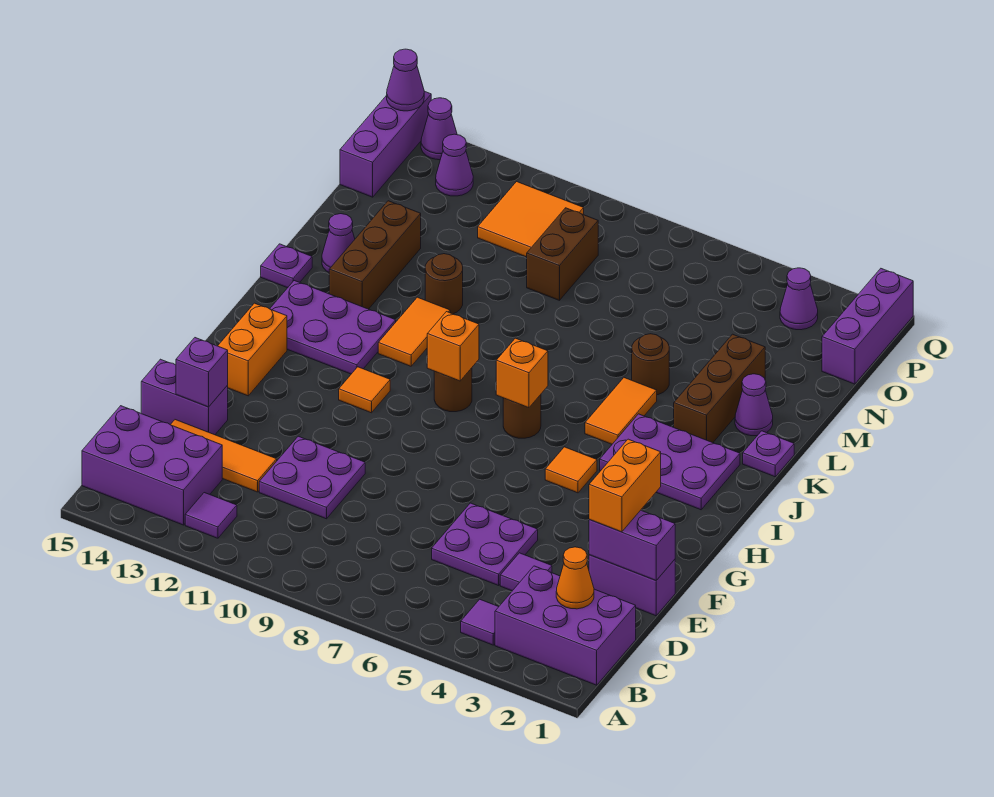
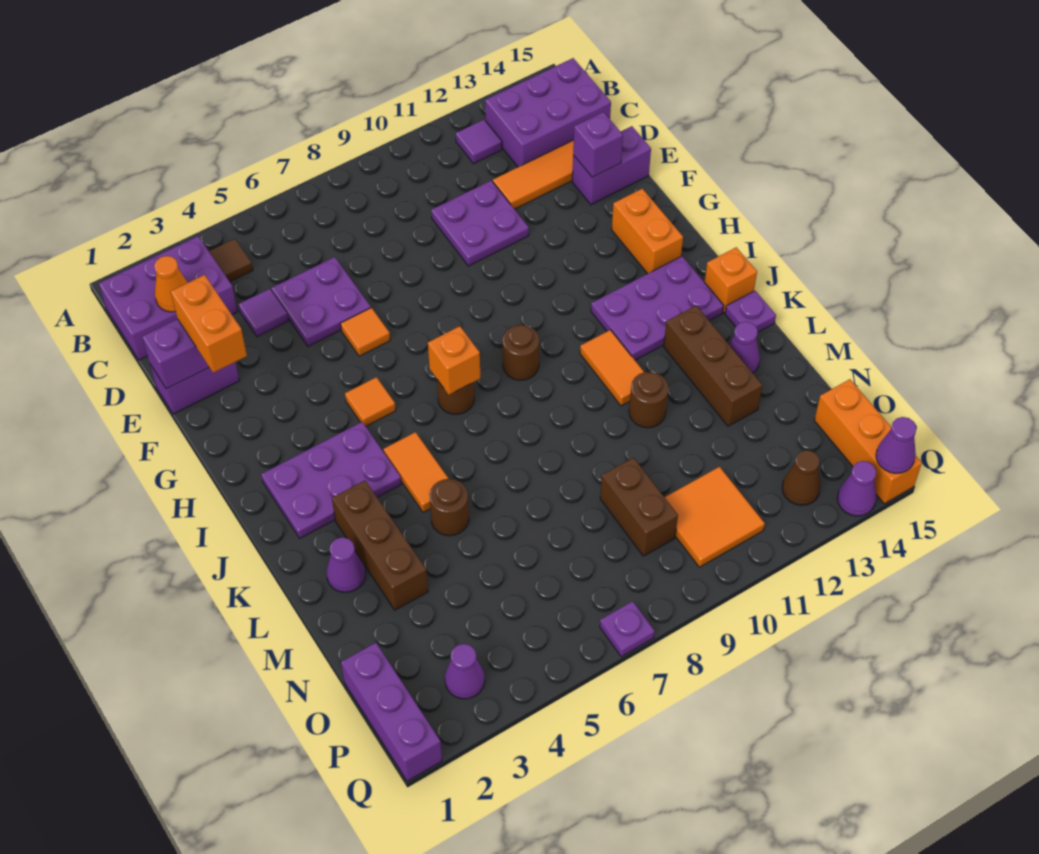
purple tile B4 level 1 -> brown tile B4 level 1
orange tile H11 level 1 -> orange tile F6 level 1
orange brick I9 level 2 -> orange brick J15 level 1
purple plate K1 level 1 -> purple plate Q7 level 1
purple brick O15:Q15 level 1 -> orange brick O15:Q15 level 1
purple cone P13 level 1 -> brown cone P13 level 1

